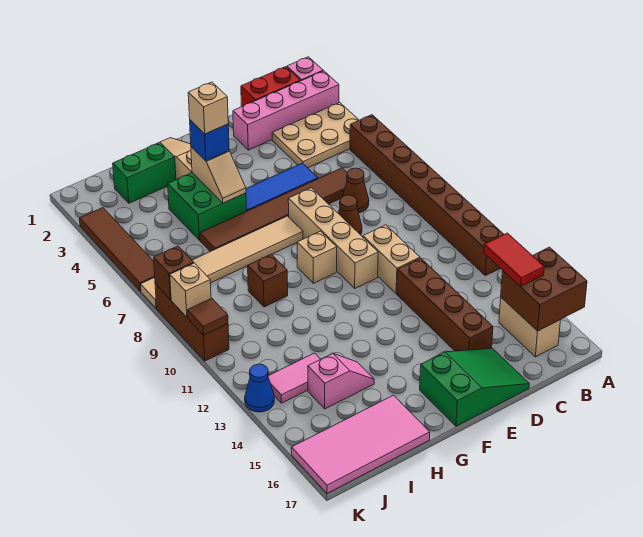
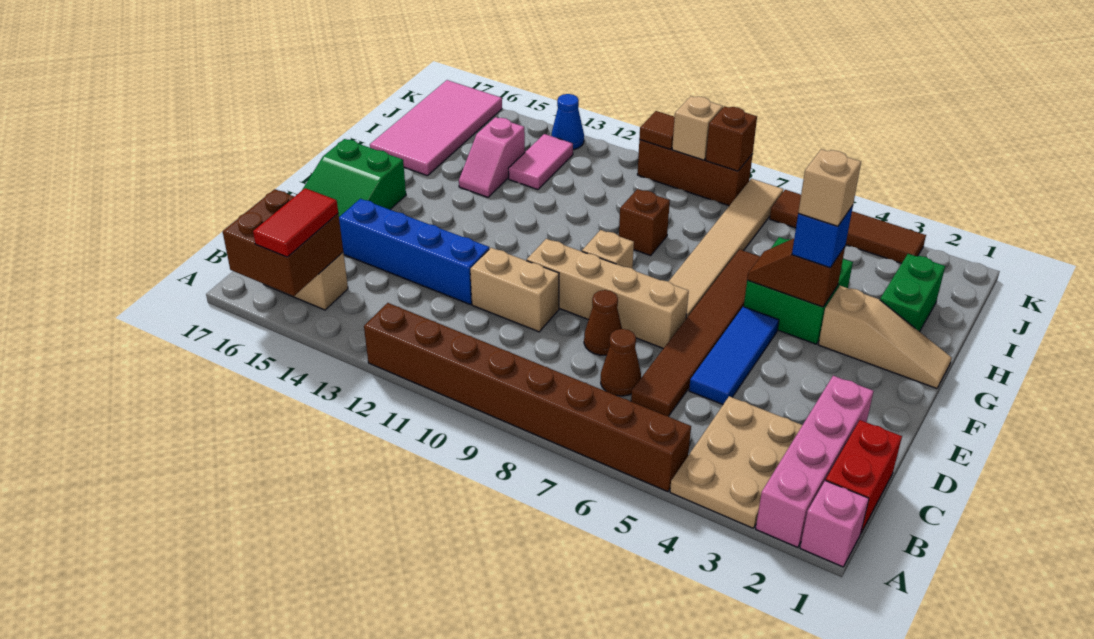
red tile B14:B15 level 3 -> red tile A15:B15 level 3
brown brick D12:D15 level 1 -> blue brick D12:D15 level 1
tan slope G4:G5 level 2 top 4 -> brown slope G4:G5 level 2 top 4

